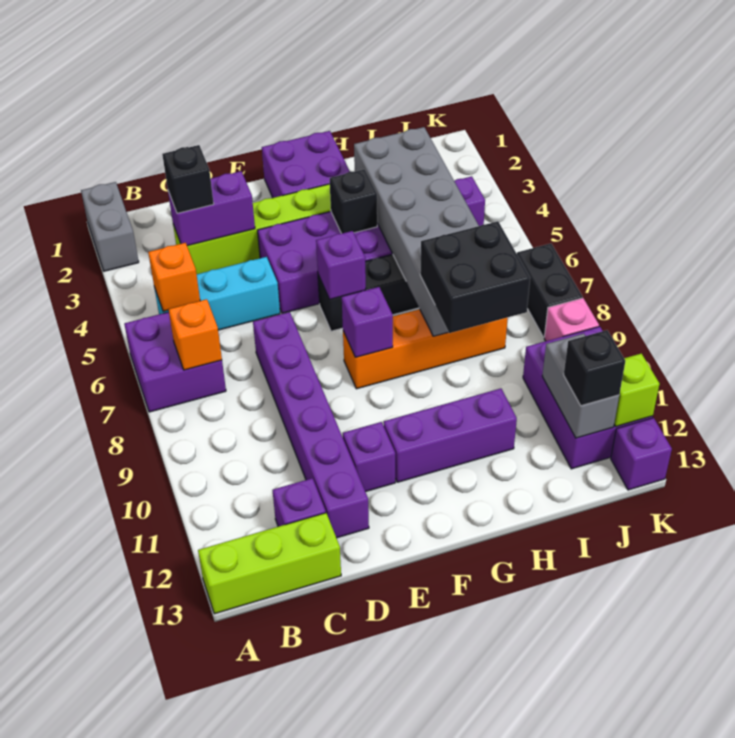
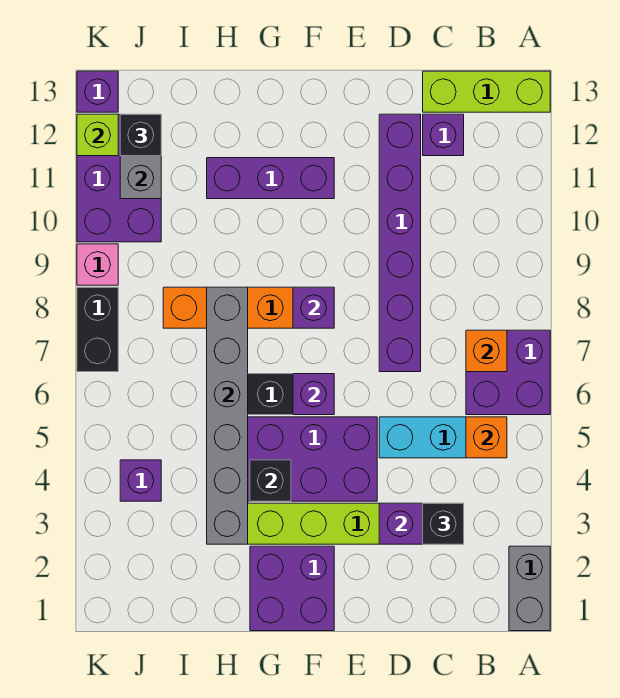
purple brick E11 level 1 -> none
grey brick H3:I8 level 2 -> grey brick H3:H8 level 2
black brick H8:I9 level 3 -> none

